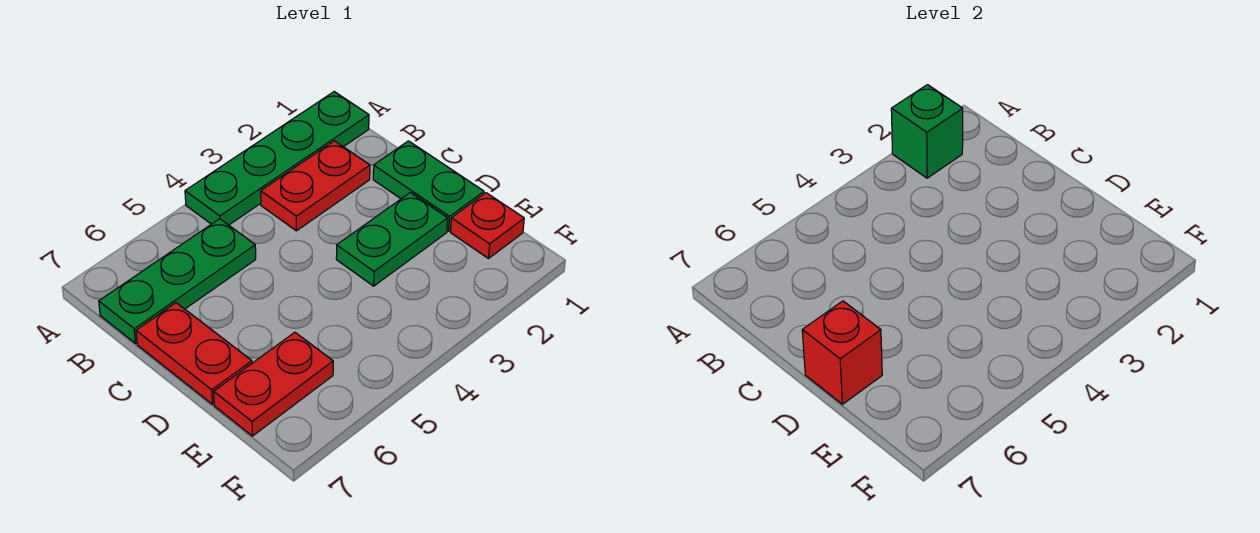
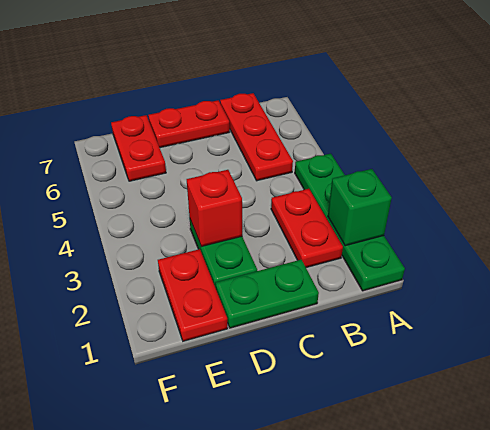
green plate B5:B7 level 1 -> red plate B5:B7 level 1
red brick D7 level 2 -> red brick D3 level 2
red plate E1 level 1 -> red plate E1:E2 level 1

